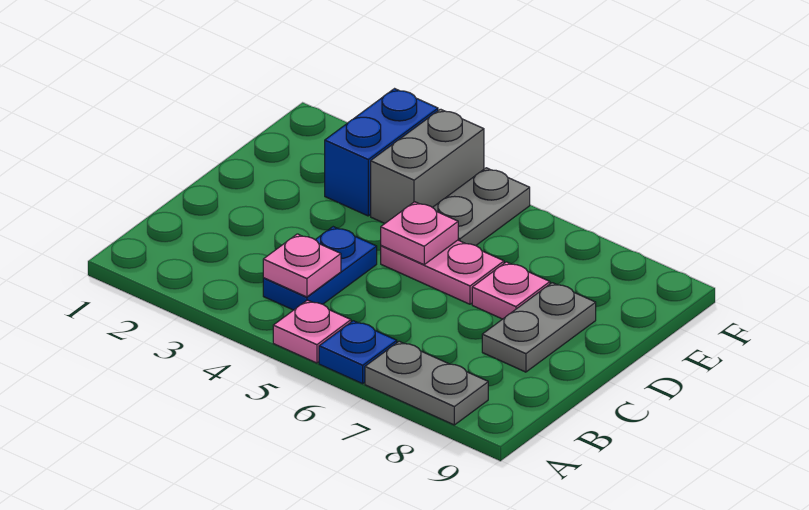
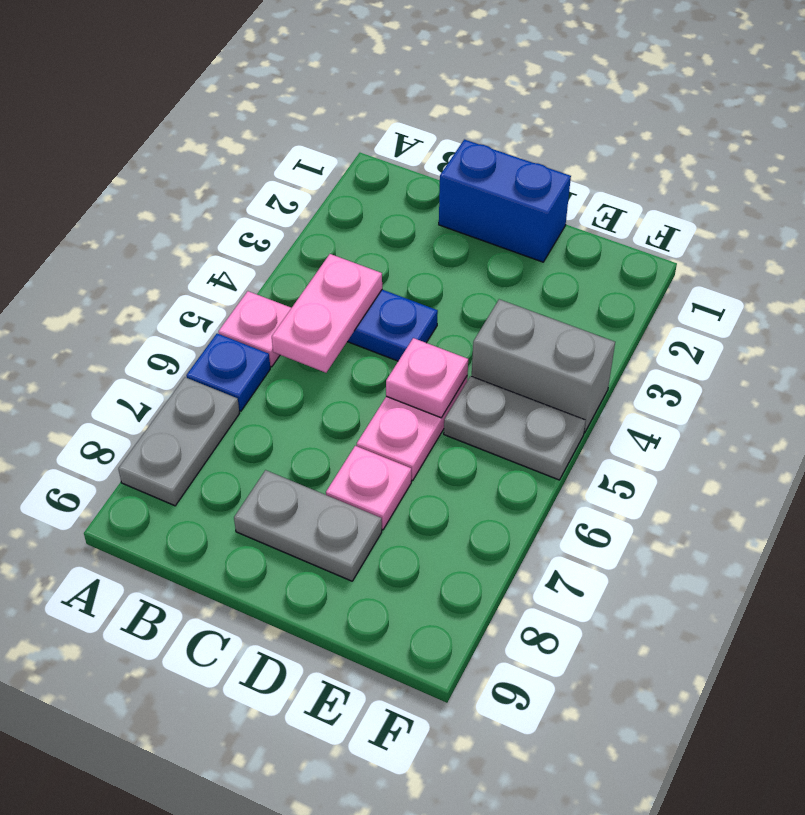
pink plate B4 level 2 -> pink plate B4:B5 level 2
blue brick E3:F3 level 1 -> blue brick C1:D1 level 1

